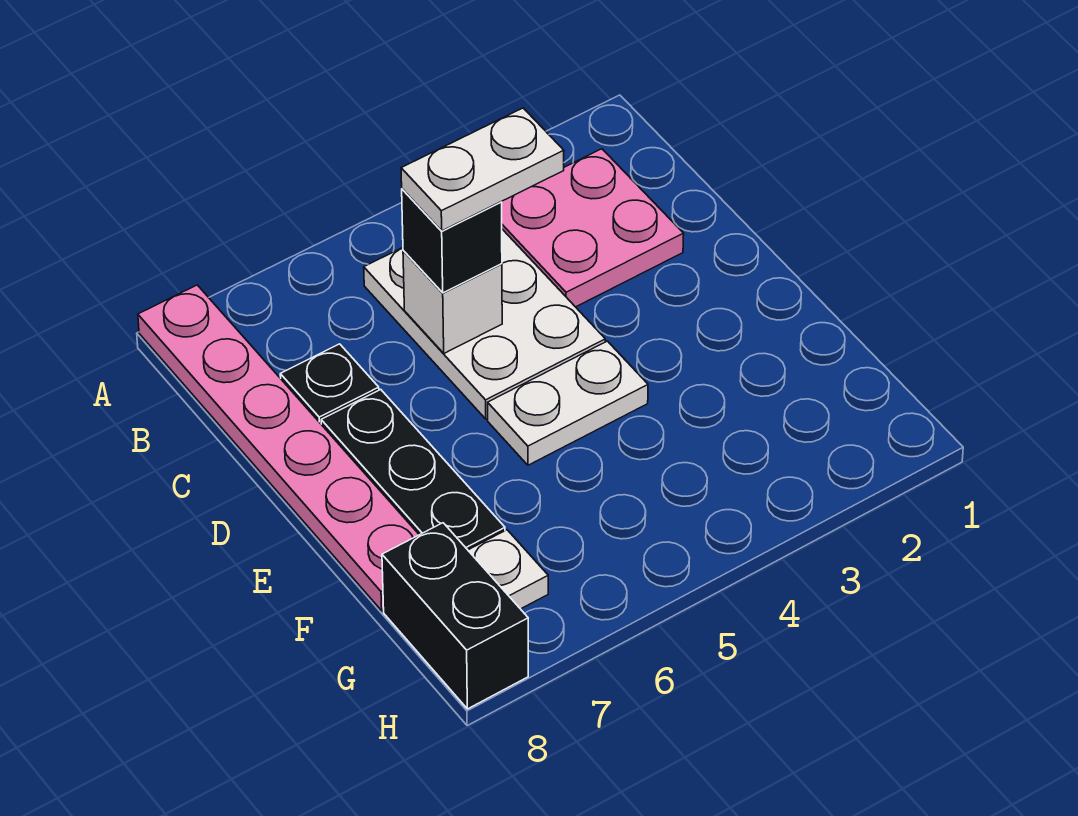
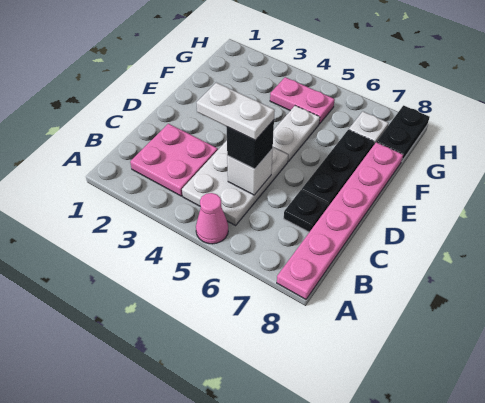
none -> pink cone A5 level 1
white plate E4:E5 level 1 -> white plate E5:F5 level 1
none -> pink plate G4:G5 level 1
black brick G8:H8 level 1 -> black plate G8:H8 level 1

